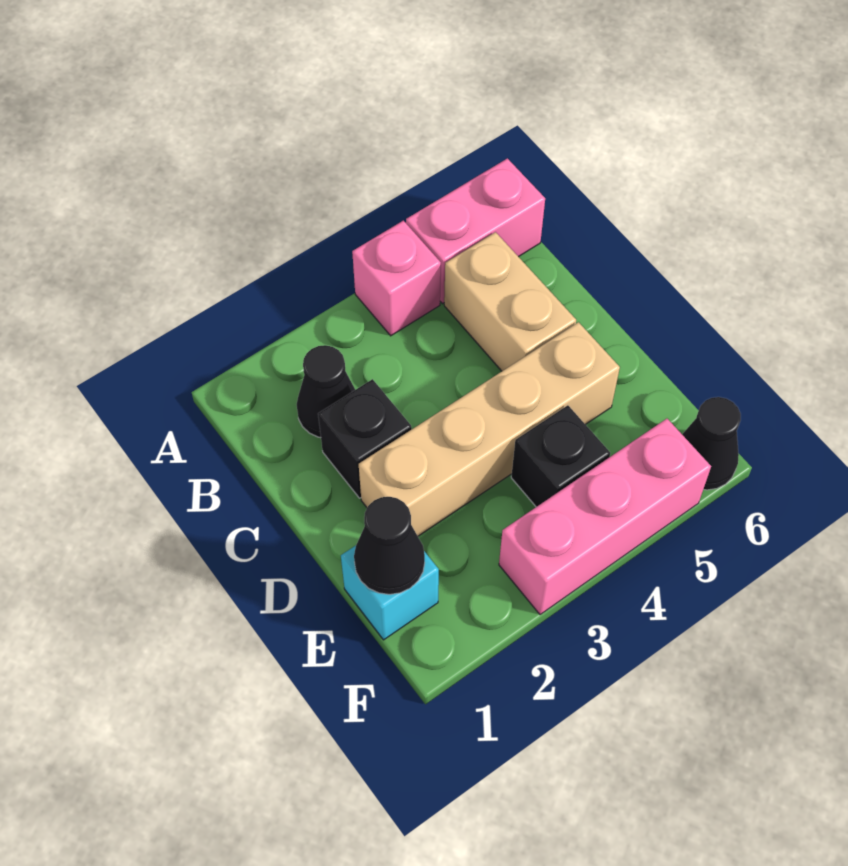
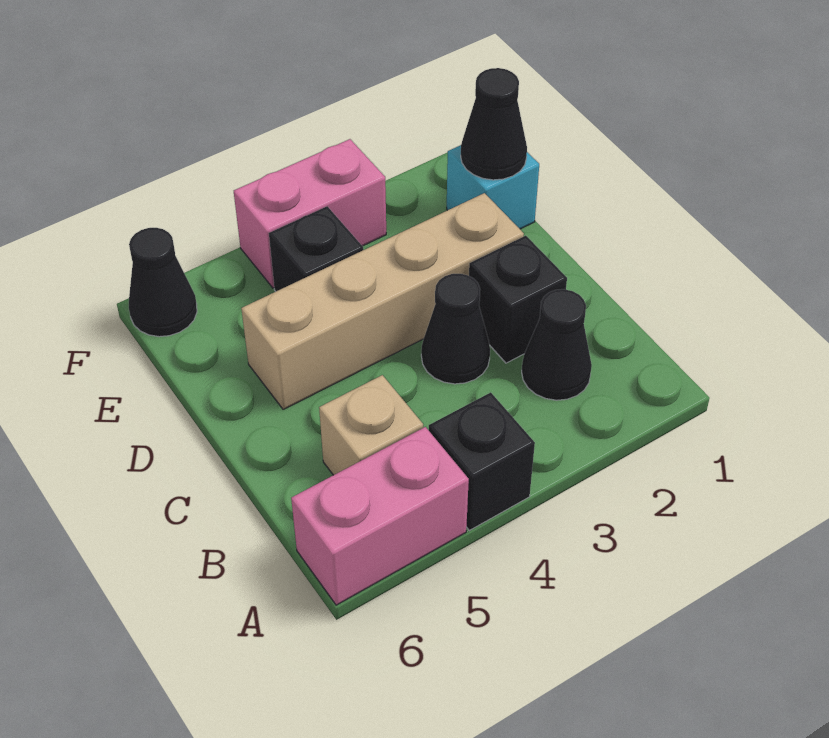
pink brick A4 level 1 -> black brick A4 level 1
tan brick B5:C5 level 1 -> tan brick B5 level 1
none -> black cone C3 level 1
pink brick F3:F5 level 1 -> pink brick F3:F4 level 1

